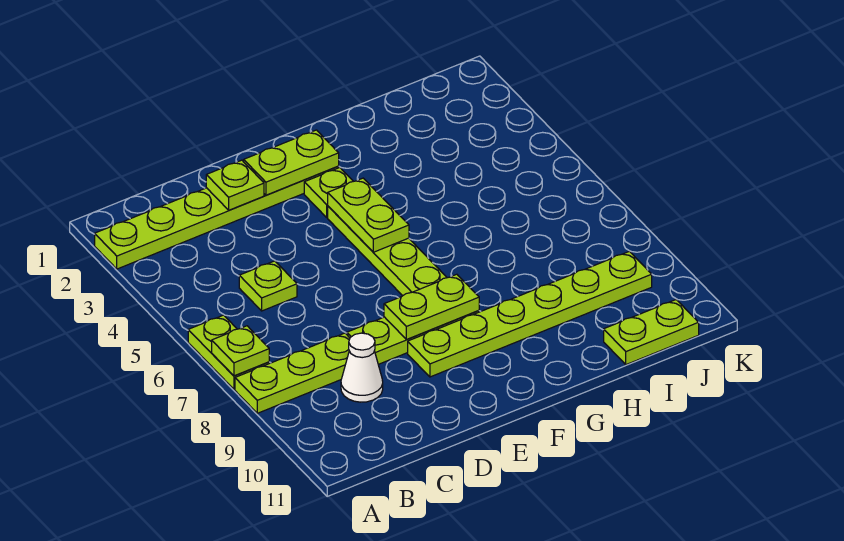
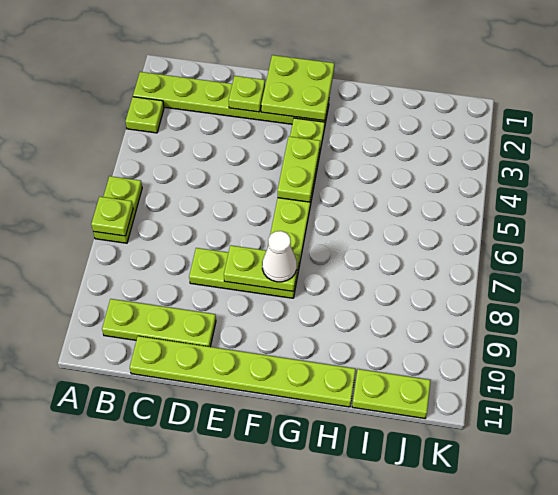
lime plate A8:C8 level 1 -> lime plate B10:D10 level 1
lime plate C5 level 1 -> lime plate A3 level 1
white cone C9 level 1 -> white cone F8 level 3
lime plate E2:F2 level 2 -> lime plate E1:F2 level 2
lime plate E9:J9 level 1 -> lime plate C11:H11 level 1

